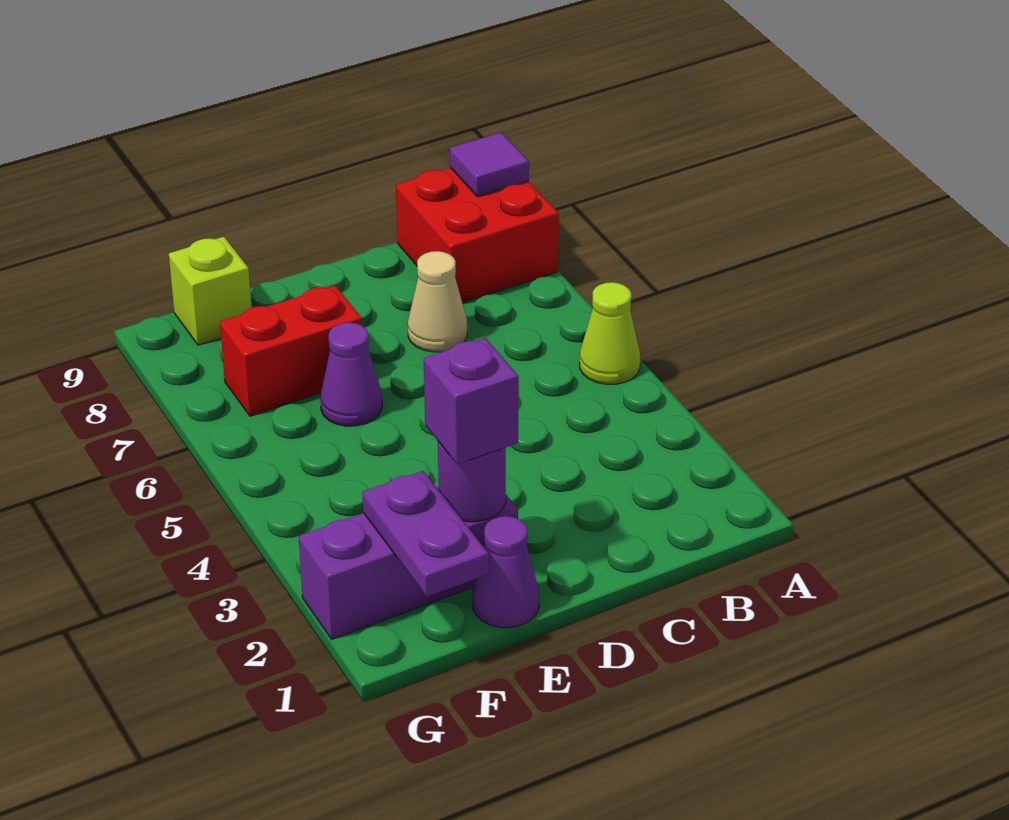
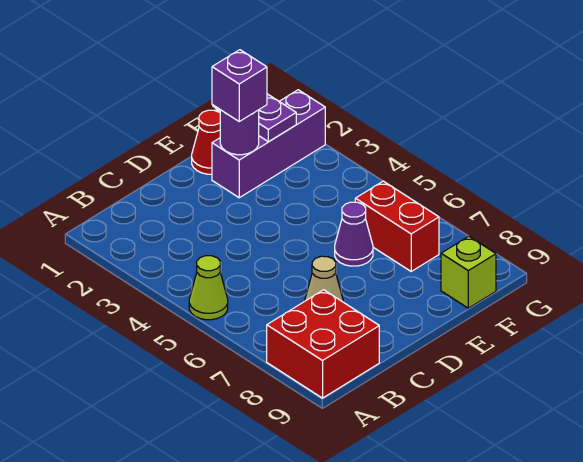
purple tile A9 level 2 -> none
purple cone E1 level 1 -> red cone E1 level 1
red brick E7:F7 level 1 -> red brick F6:F7 level 1

